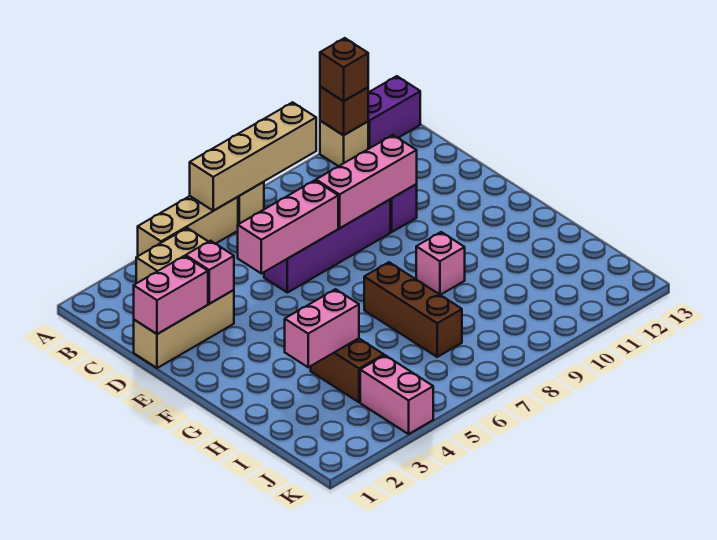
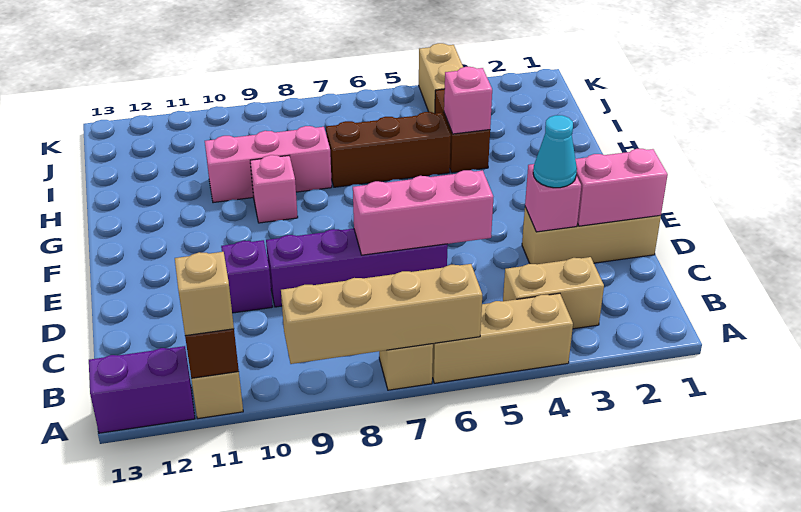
brown brick A11 level 3 -> tan brick A11 level 3
none -> cyan cone D3 level 3
pink brick D8:D10 level 2 -> pink brick H8:H10 level 1
brown brick G7:I7 level 1 -> brown brick H5:H7 level 1
pink brick H3:H4 level 2 -> pink brick H4 level 2
pink brick J4:K4 level 1 -> tan brick J4:K4 level 1

